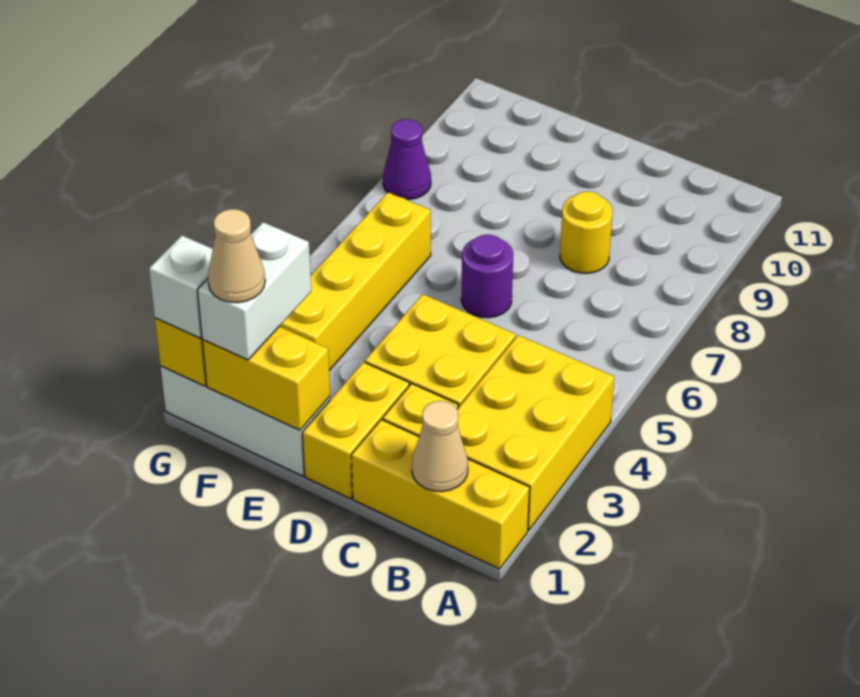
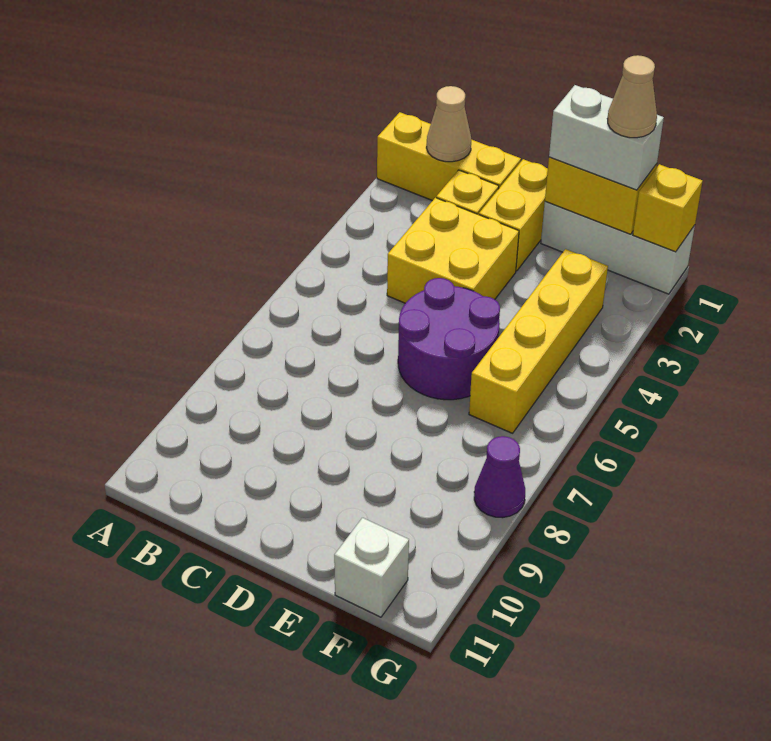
yellow brick A2:B4 level 1 -> none
yellow round brick C8 level 1 -> none
purple round brick D6 level 1 -> purple round brick D5:E6 level 1
white brick F1:F2 level 3 -> white brick E1:F1 level 3
white brick G1 level 3 -> white brick F11 level 1

